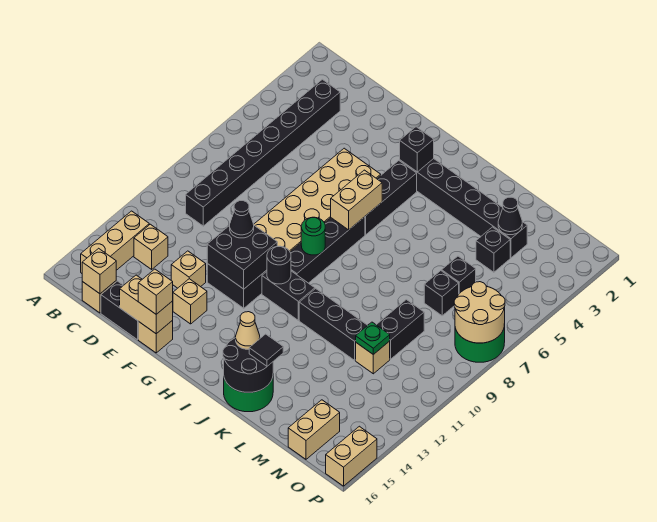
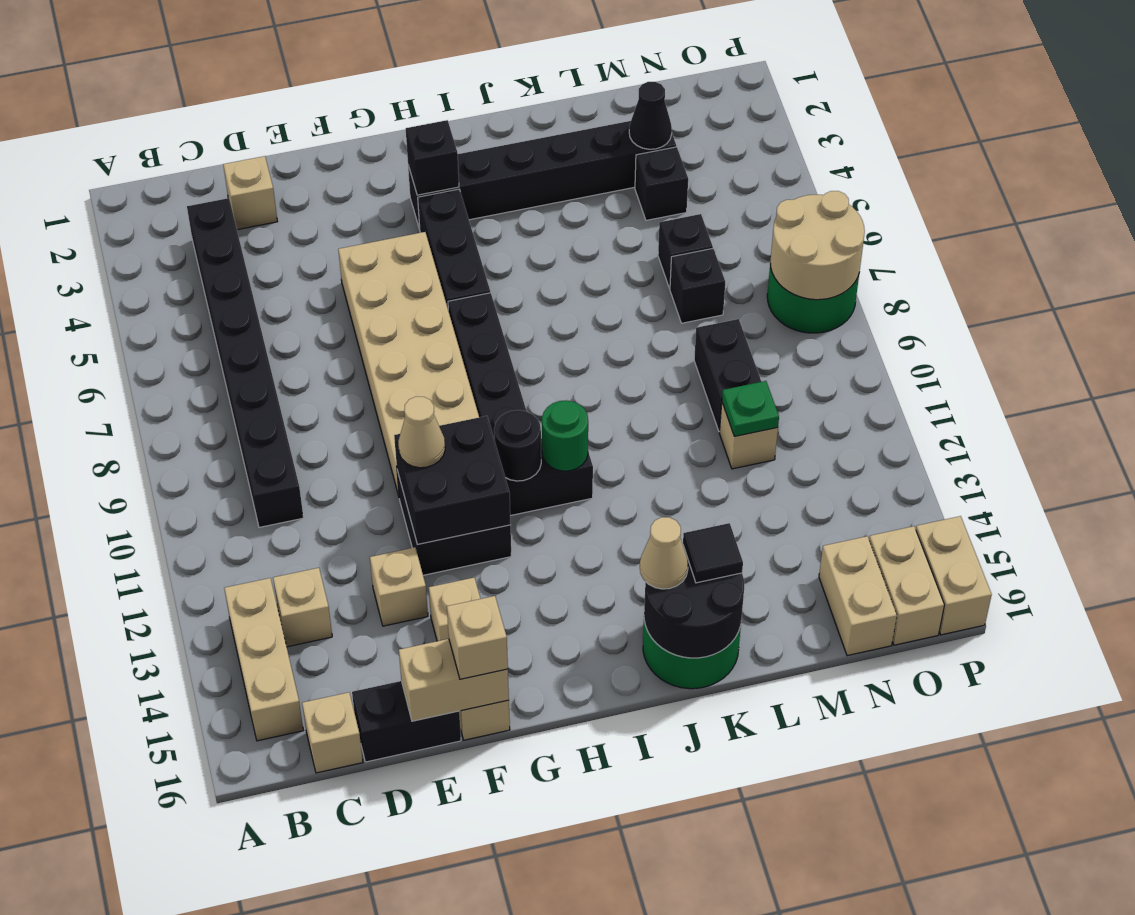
tan brick C16 level 2 -> tan brick D2 level 1
black cone F11 level 3 -> tan cone F11 level 3
tan brick H6:H7 level 2 -> tan brick O15:O16 level 1
green round brick H9 level 2 -> green round brick I11 level 2
black brick J11:L11 level 1 -> none

